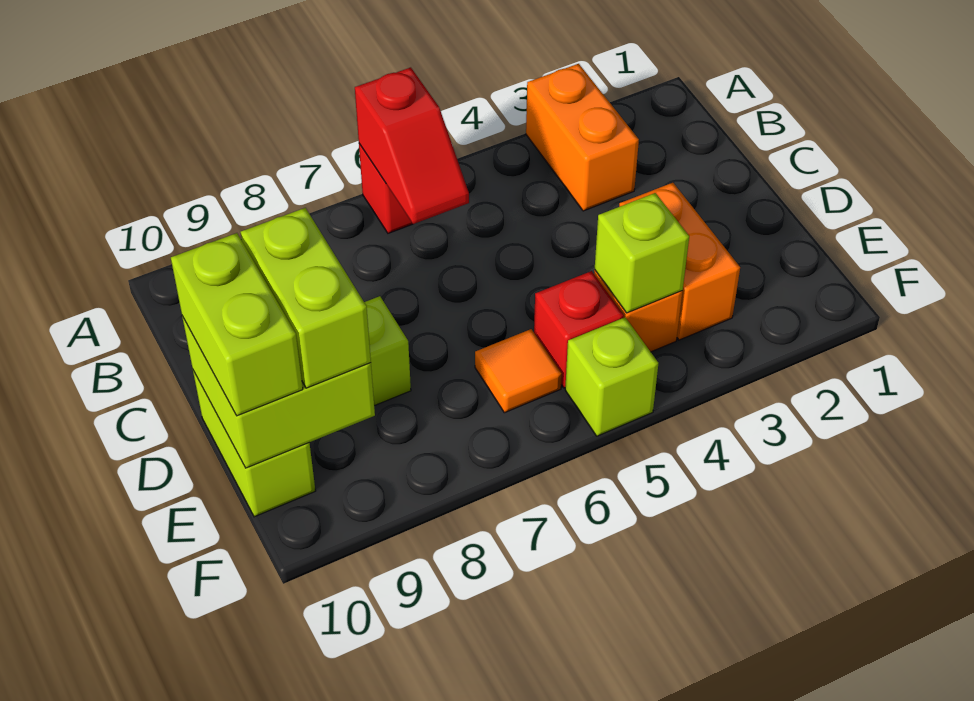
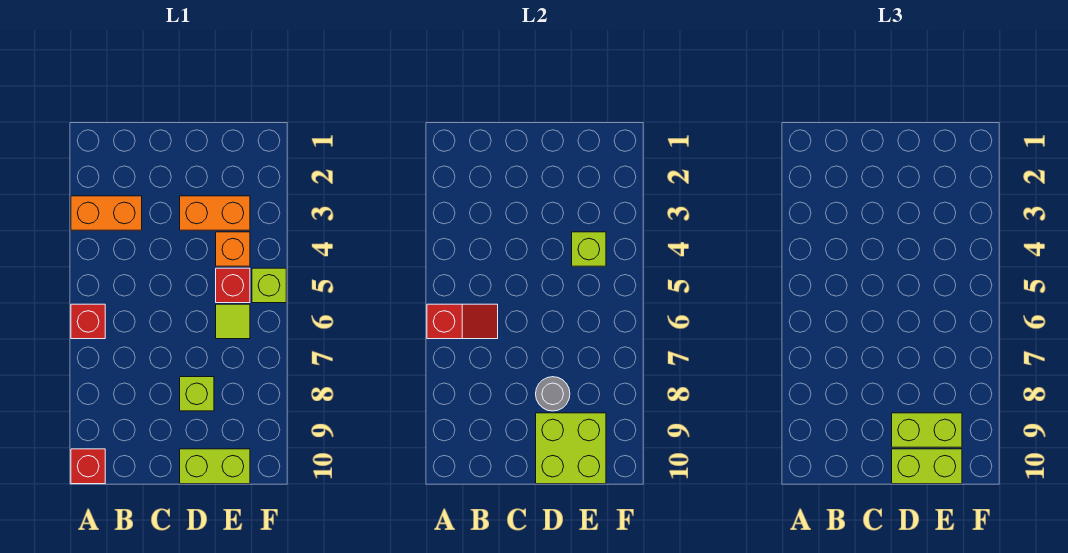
none -> red brick A10 level 1
none -> grey round brick D8 level 2
orange tile E6 level 1 -> lime tile E6 level 1

